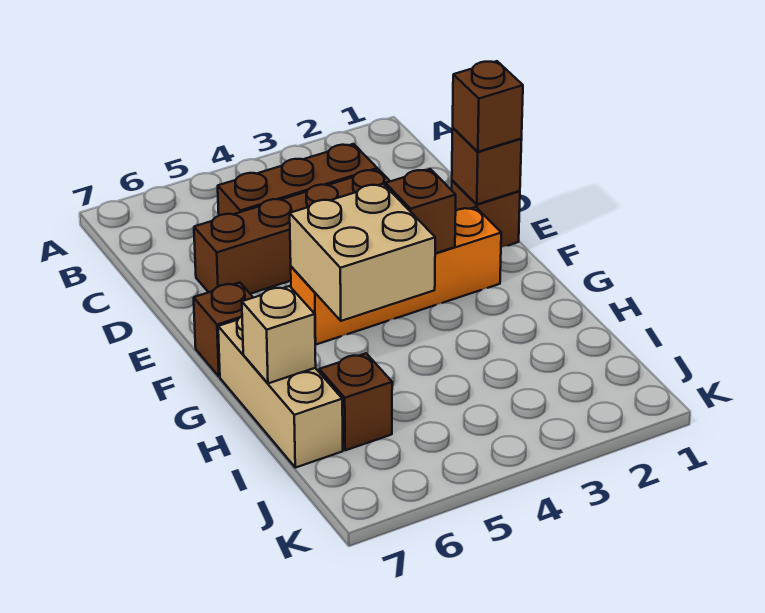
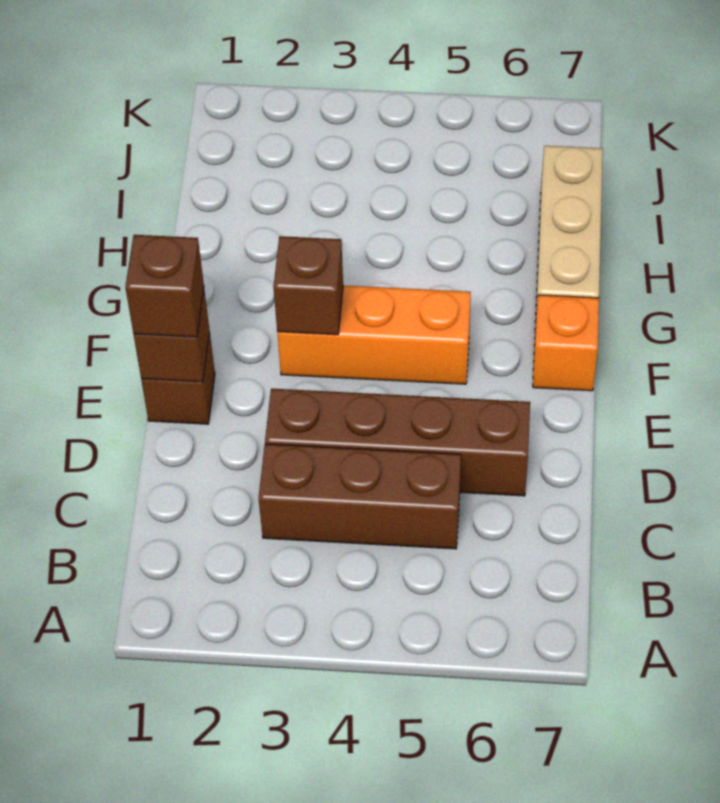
orange brick F2:F5 level 1 -> orange brick F3:F5 level 1
tan brick F4:G5 level 2 -> none
brown brick F7 level 1 -> orange brick F7 level 1
tan brick H7 level 2 -> none
brown brick I6 level 1 -> none

